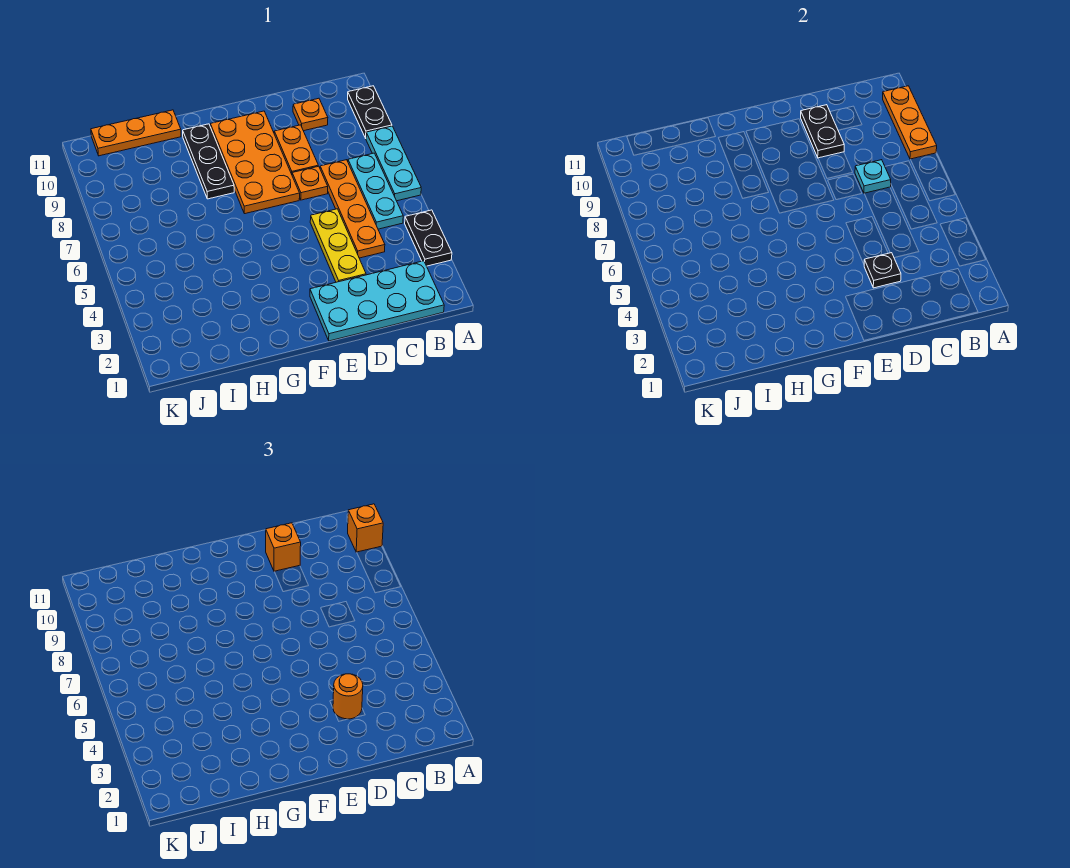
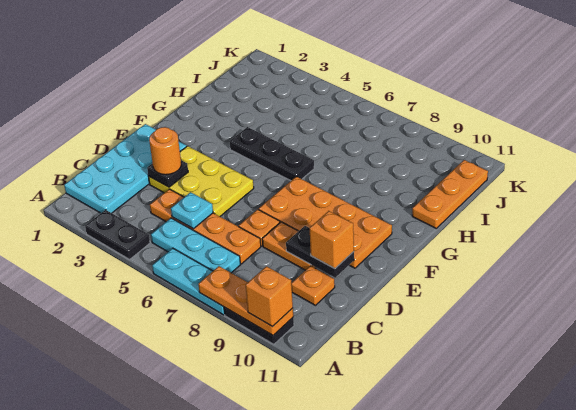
cyan plate C7 level 2 -> cyan plate C5 level 2
yellow plate D3:D5 level 1 -> yellow plate D3:E5 level 1
black plate G8:G10 level 1 -> black plate G4:G6 level 1

